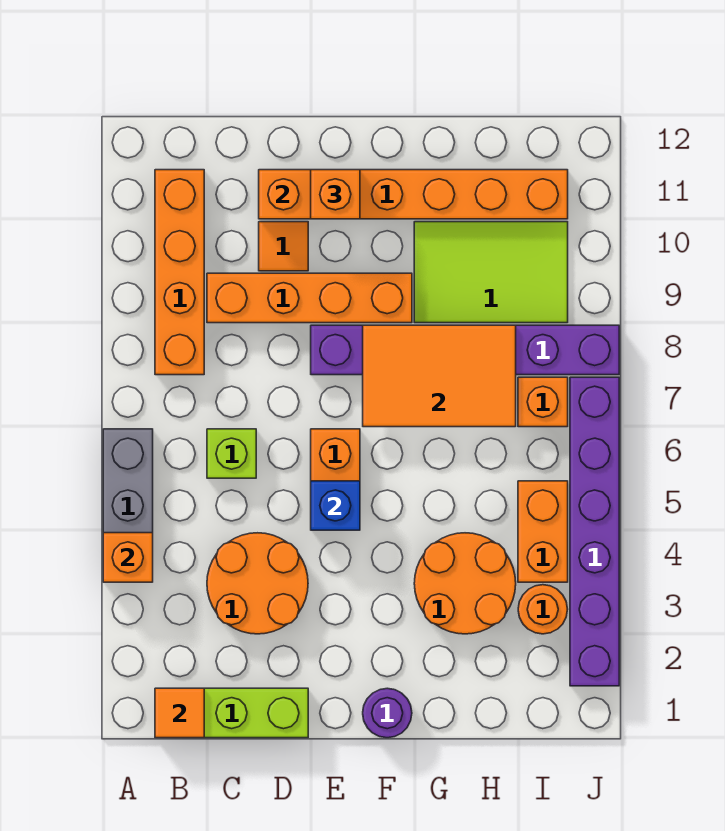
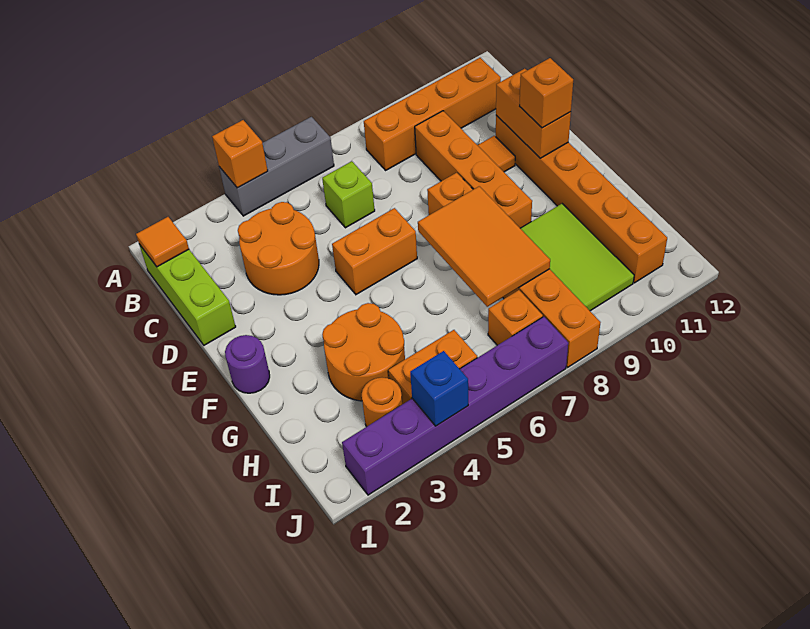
blue brick E5 level 2 -> blue brick J4 level 2
purple brick E8:J8 level 1 -> orange brick E8:J8 level 1

